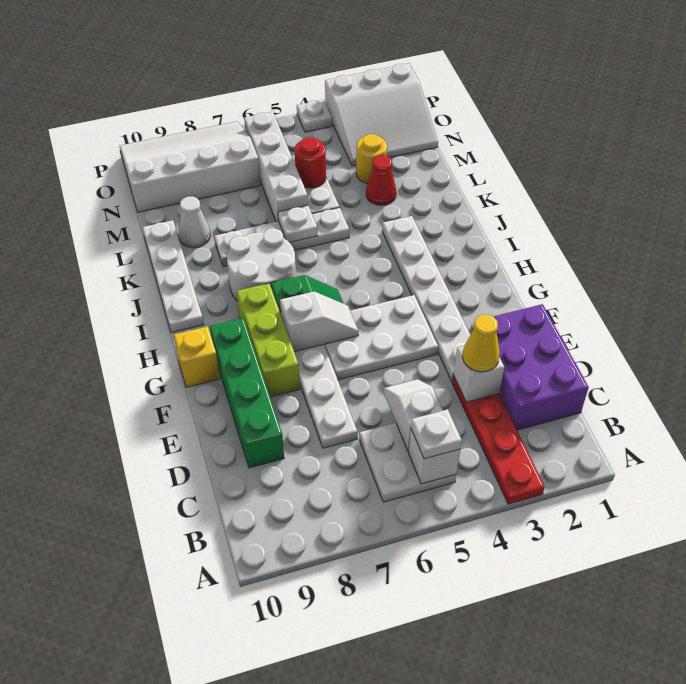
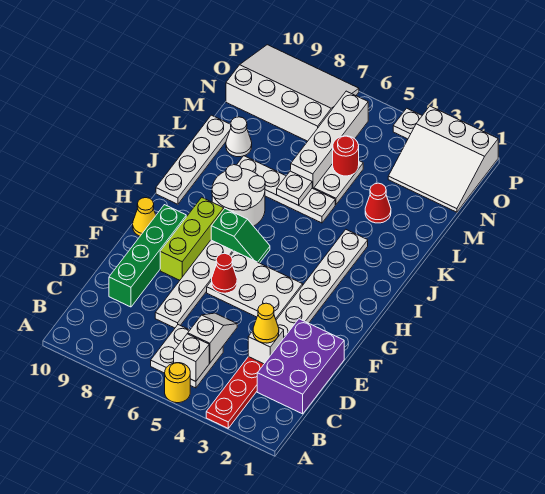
white plate B5 level 3 -> none
none -> red cone F6 level 2
white slope G6:G7 level 2 top 7 -> none
yellow brick G10 level 1 -> yellow cone G10 level 1
yellow round brick M3 level 1 -> yellow round brick A5 level 1

